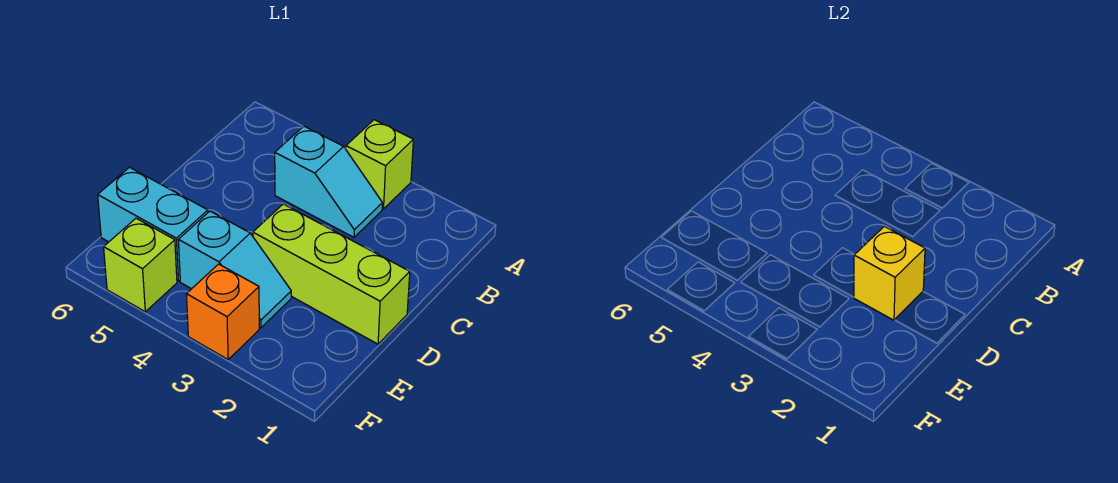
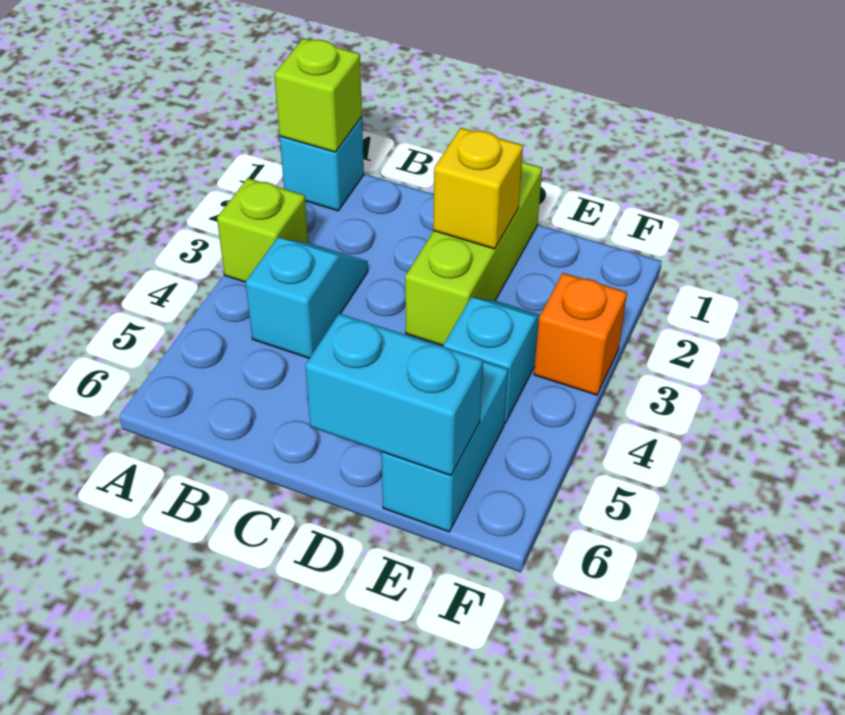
none -> cyan brick A1 level 1
none -> cyan brick D6:E6 level 2
lime brick F5 level 1 -> lime brick A1 level 2

